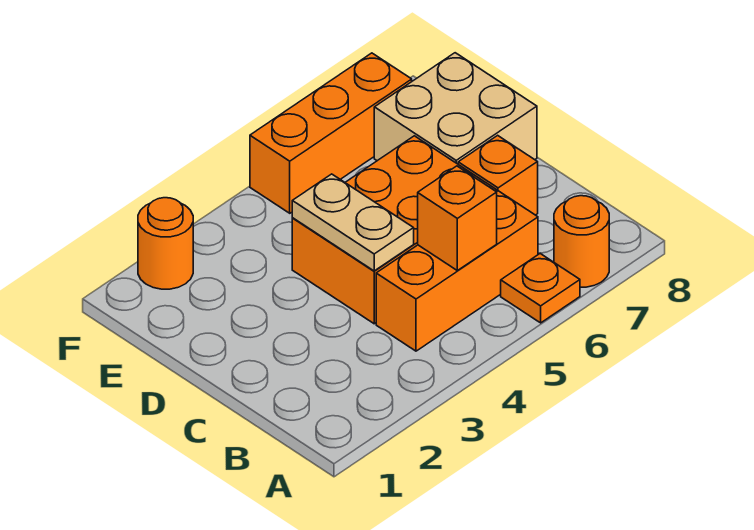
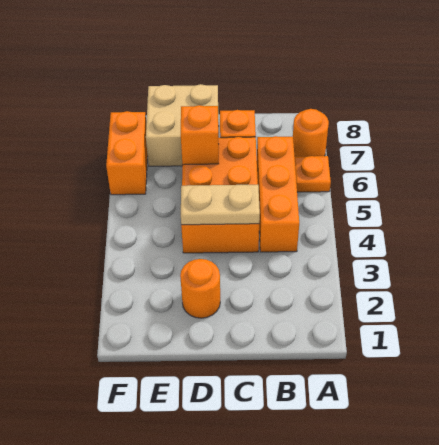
orange brick B5 level 2 -> orange brick D6 level 2
orange round brick F2 level 1 -> orange round brick D2 level 1
orange brick F5:F7 level 1 -> orange brick F6:F7 level 1

